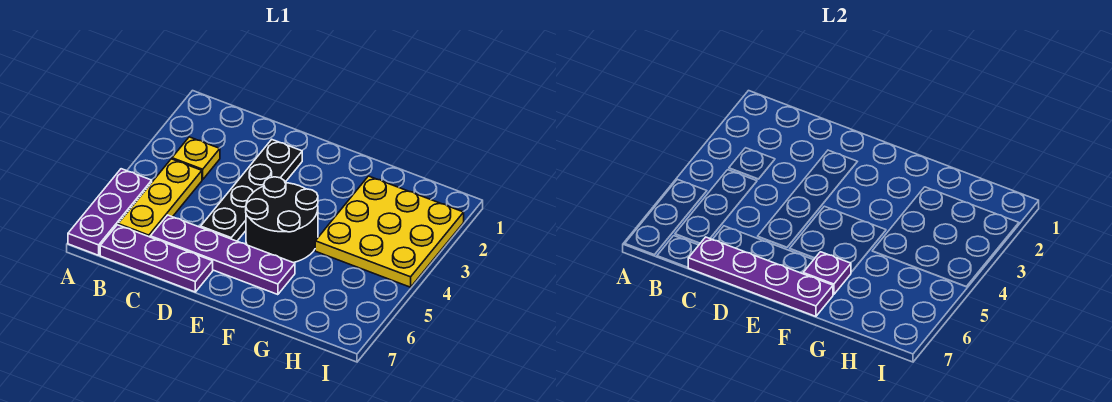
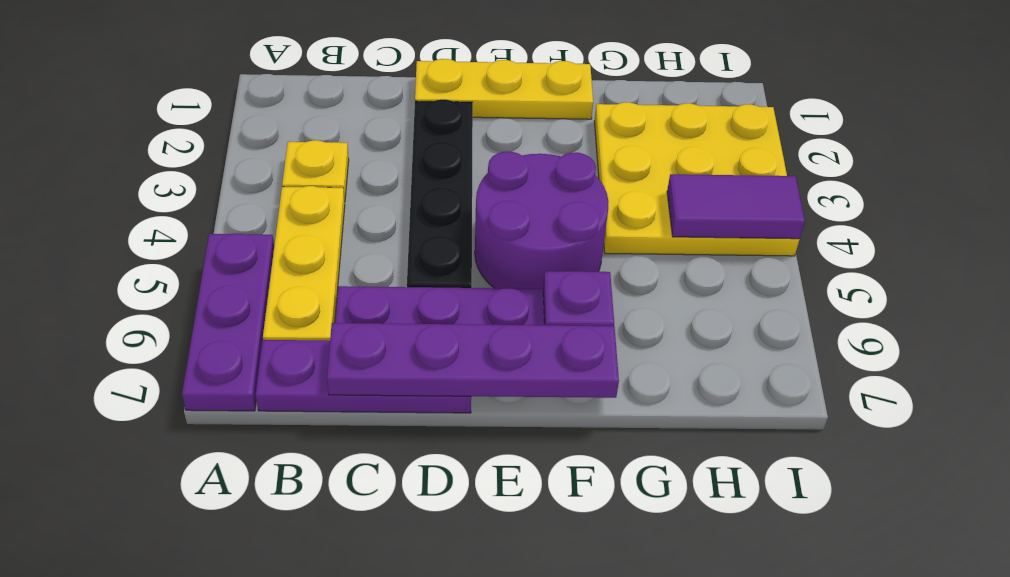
none -> yellow plate D1:F1 level 1
black round brick E4:F5 level 1 -> purple round brick E4:F5 level 1
none -> purple tile H4:I4 level 2

